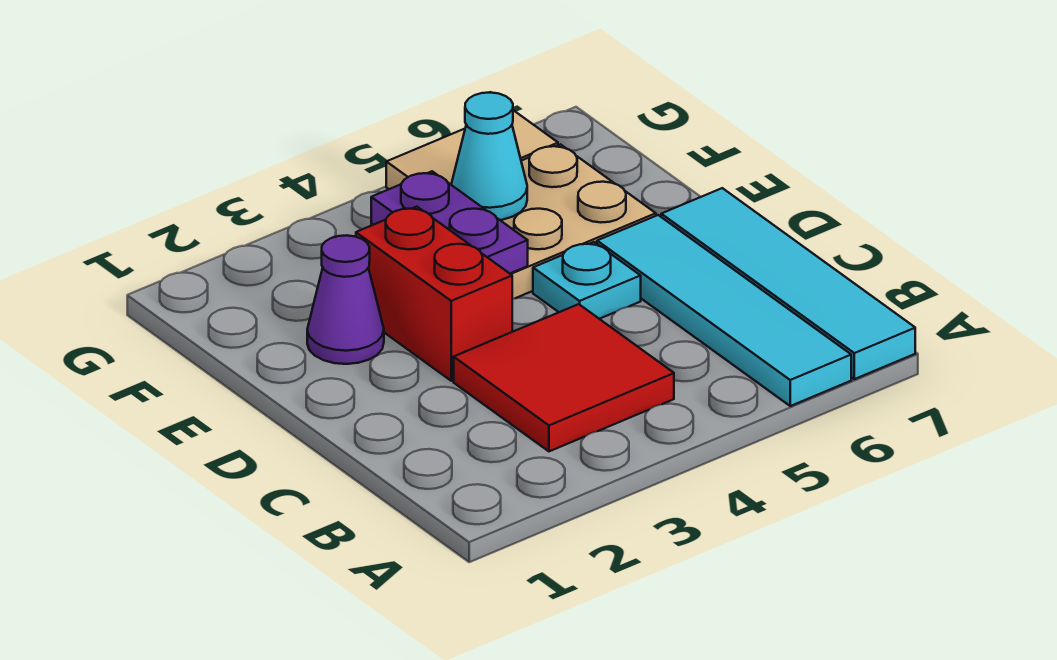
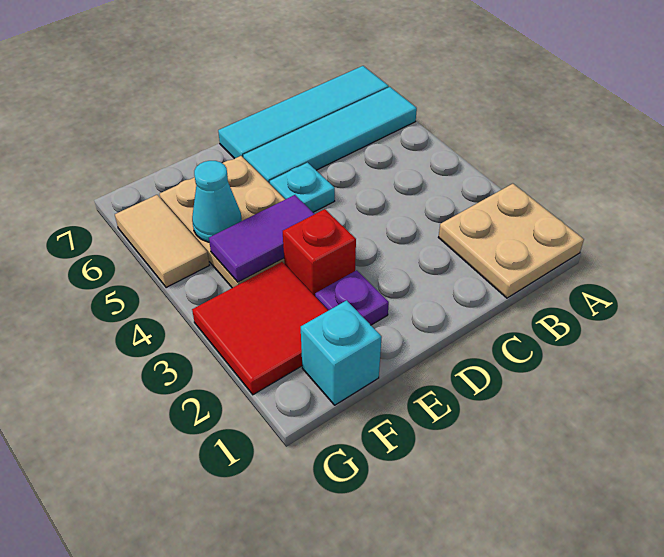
none -> tan plate A1:B2 level 1
red tile B3:C4 level 1 -> red tile F2:G3 level 1
red brick D3:E3 level 1 -> red brick E3 level 1
purple cone E2 level 1 -> purple plate E2 level 1
purple plate E4:F4 level 2 -> purple tile E4:F4 level 2
none -> cyan brick F1 level 1

